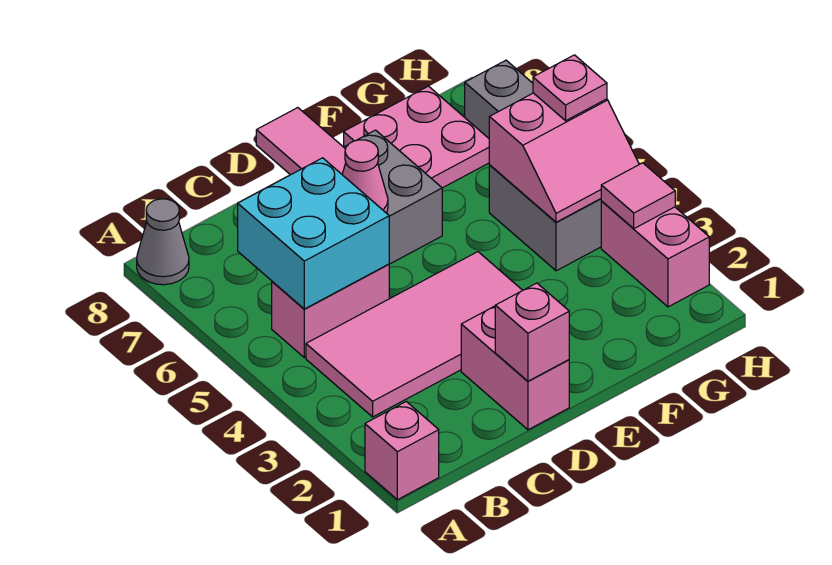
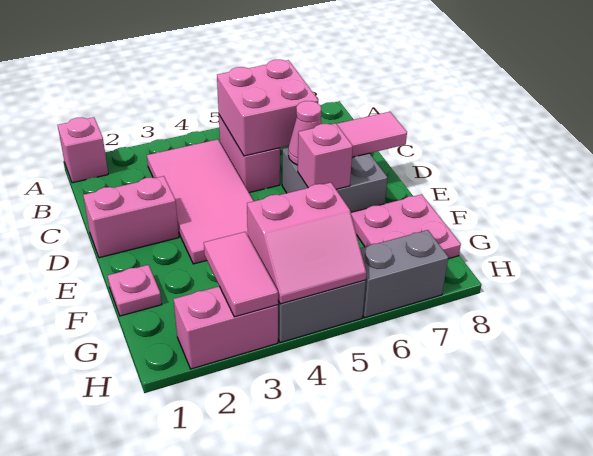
grey cone A8 level 1 -> none
cyan brick B5:C6 level 2 -> pink brick B5:C6 level 2
pink brick D1 level 2 -> pink brick E6 level 2
pink slope G4:H5 level 2 top 5 -> pink slope G4:H5 level 2 top G
pink tile H3 level 2 -> pink tile G3:H3 level 2
pink plate H5 level 3 -> pink plate F1 level 1

